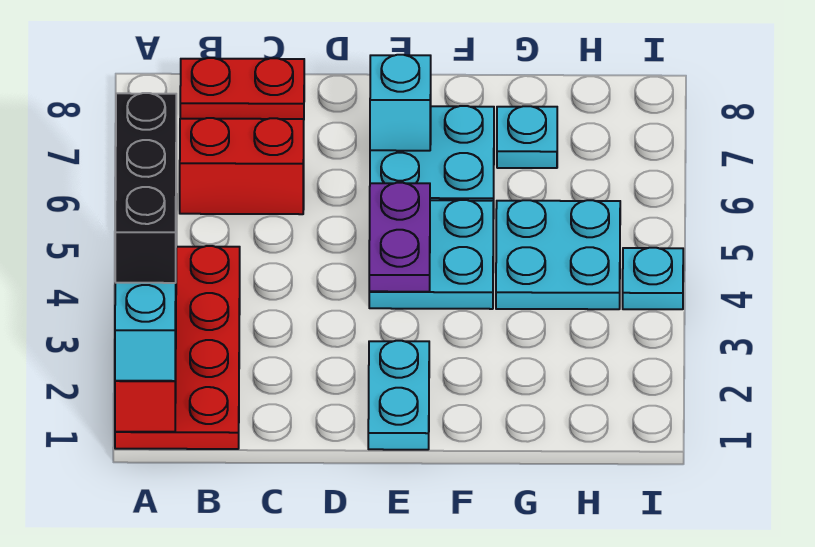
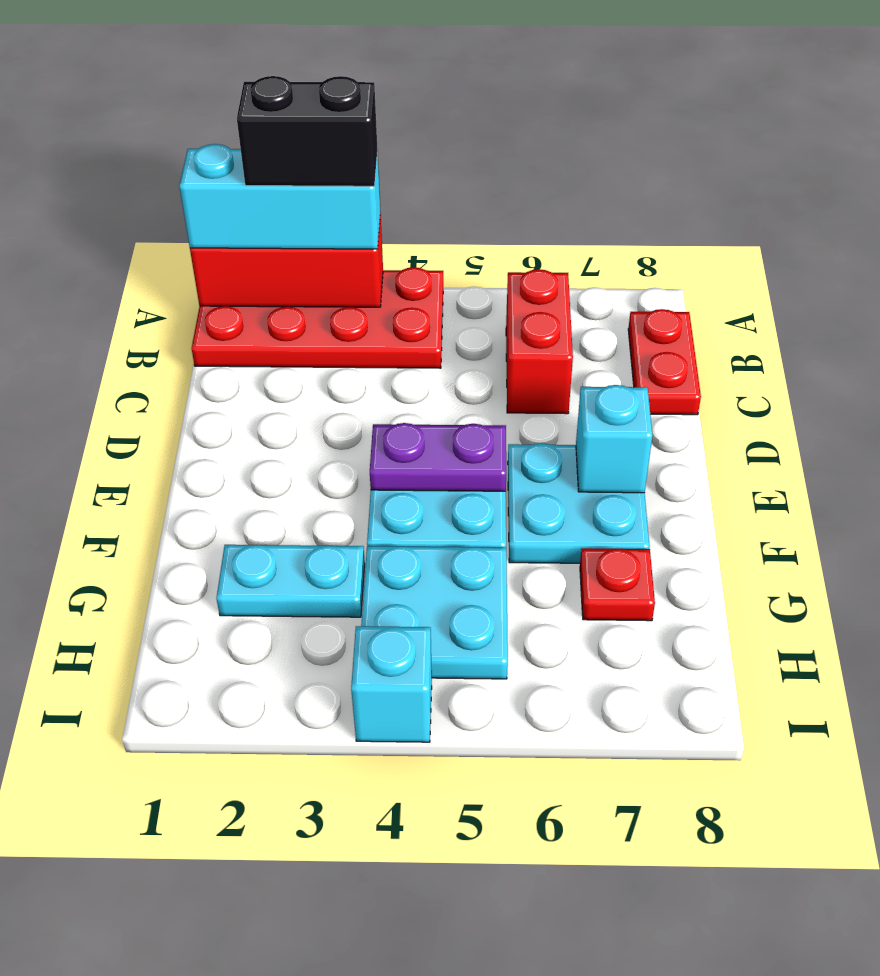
black brick A2:A4 level 4 -> black brick A2:A3 level 4
cyan plate E1:E2 level 1 -> cyan plate G2:G3 level 1
cyan plate G7 level 1 -> red plate G7 level 1
cyan plate I4 level 1 -> cyan brick I4 level 1

